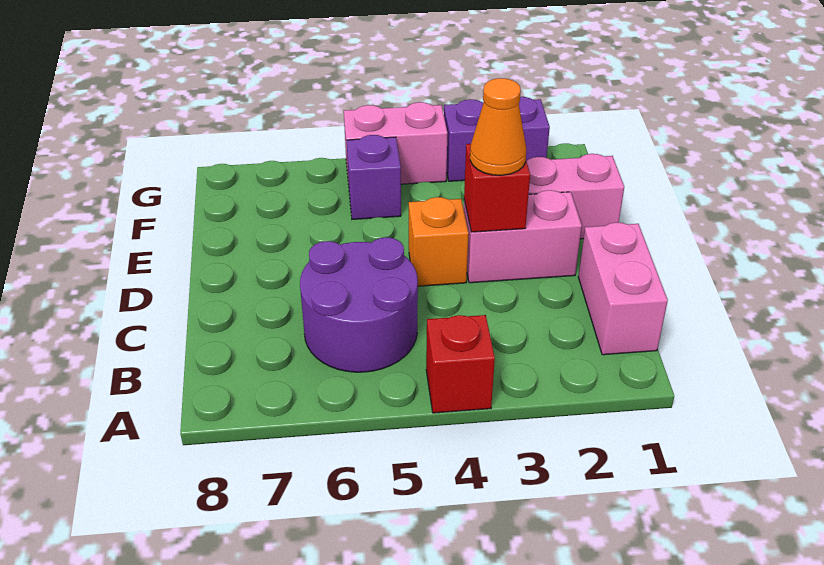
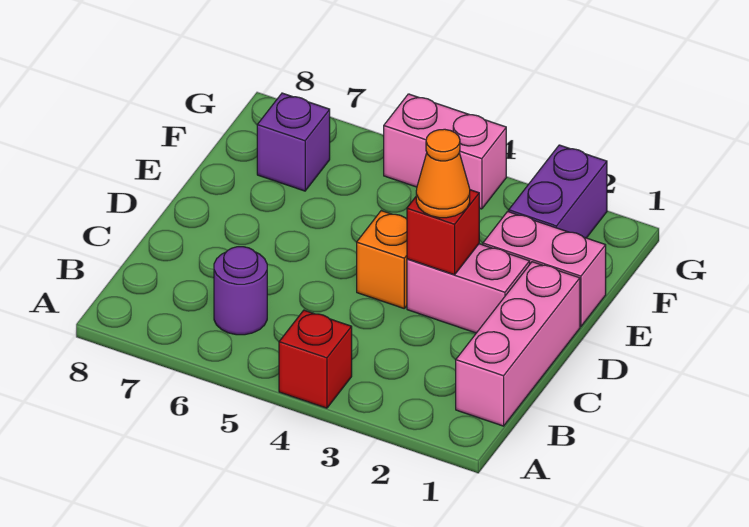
pink brick B1:C1 level 1 -> pink brick B1:D1 level 1
purple round brick B5:C6 level 1 -> purple round brick B6 level 1
purple brick F5 level 1 -> purple brick F7 level 1
purple brick G2:G3 level 1 -> purple brick F2:G2 level 1

